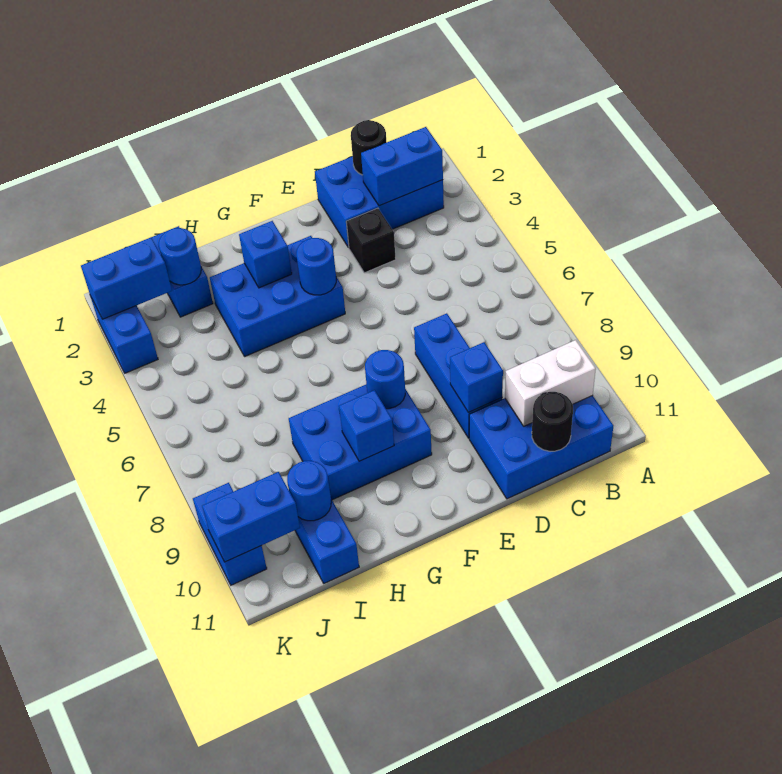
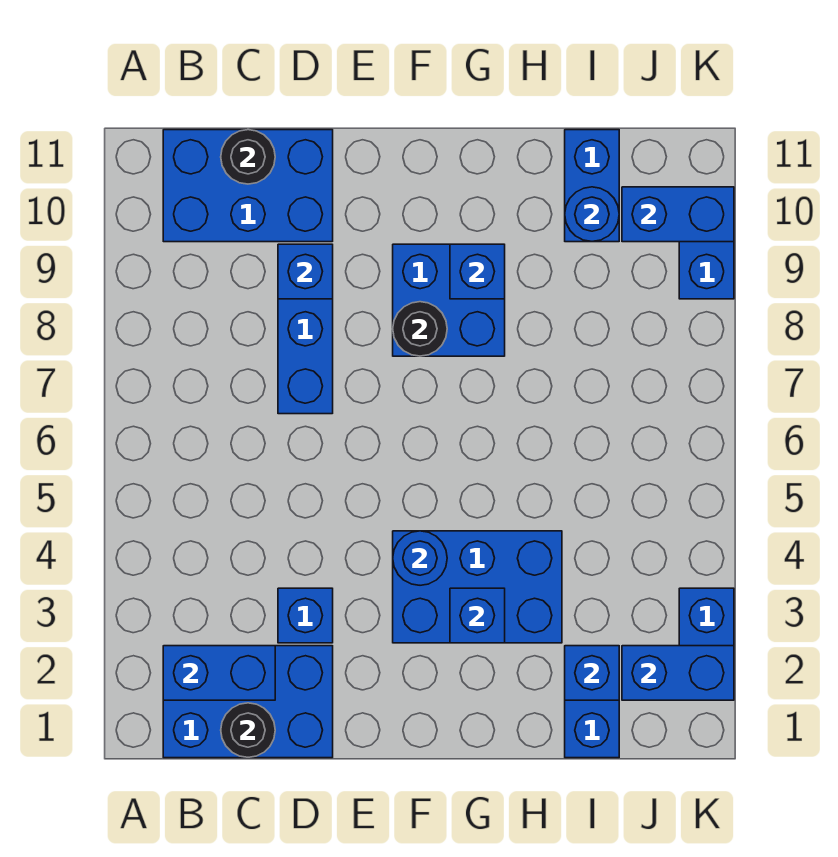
white brick B10:C10 level 2 -> none
black brick D3 level 1 -> blue brick D3 level 1
blue brick F8:H9 level 1 -> blue brick F8:G9 level 1
blue round brick F8 level 2 -> black round brick F8 level 2
blue round brick I2 level 2 -> blue brick I2 level 2

